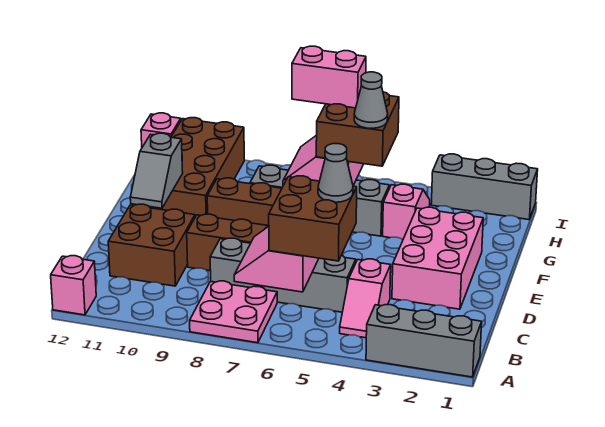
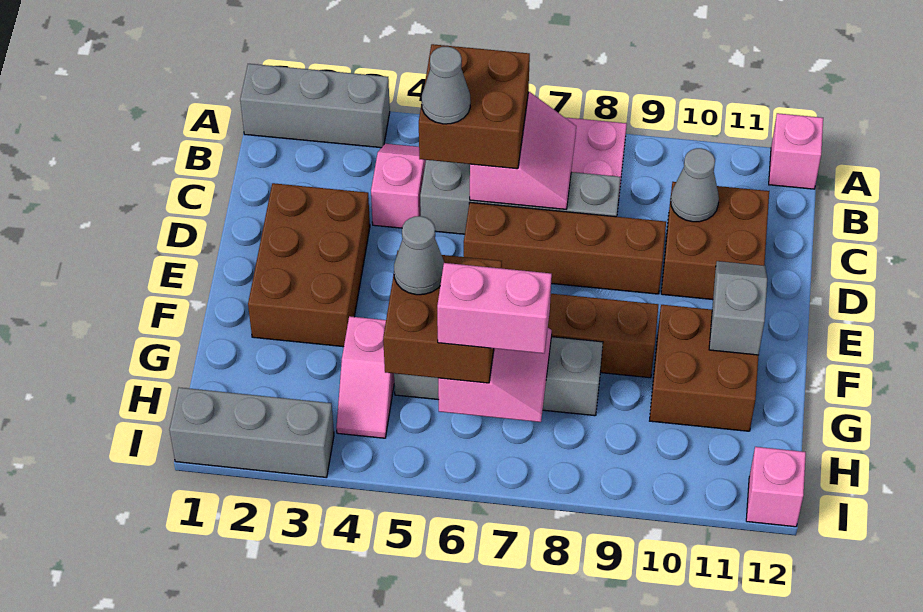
none -> grey cone C10 level 2
pink brick D2:F3 level 1 -> brown brick D2:F3 level 1
brown brick F10:I11 level 1 -> brown brick F10:G11 level 1

